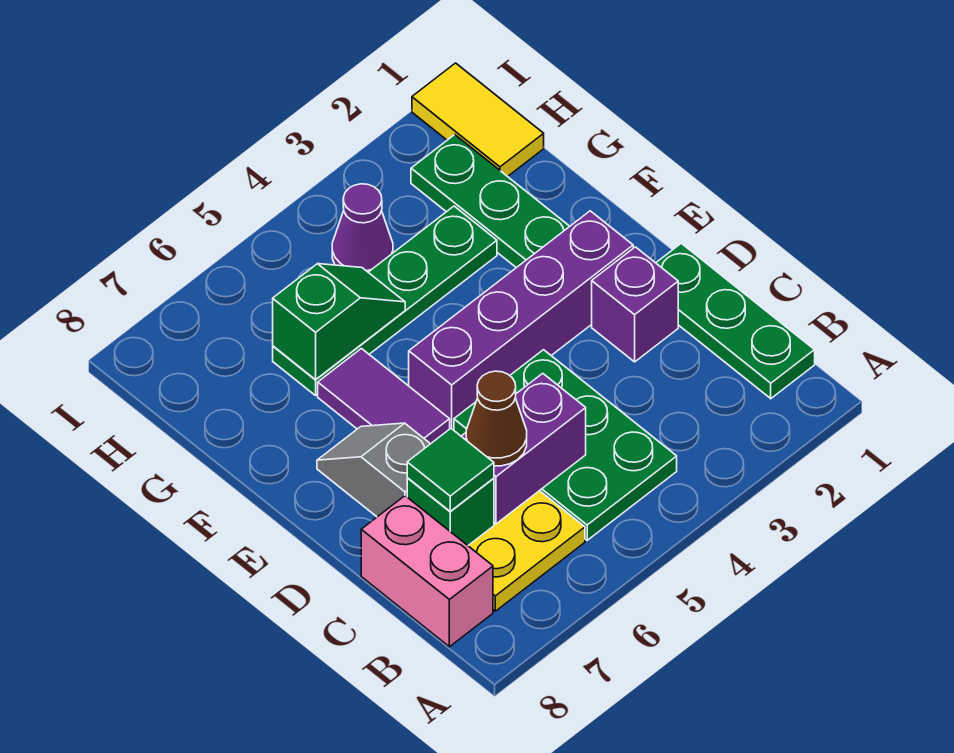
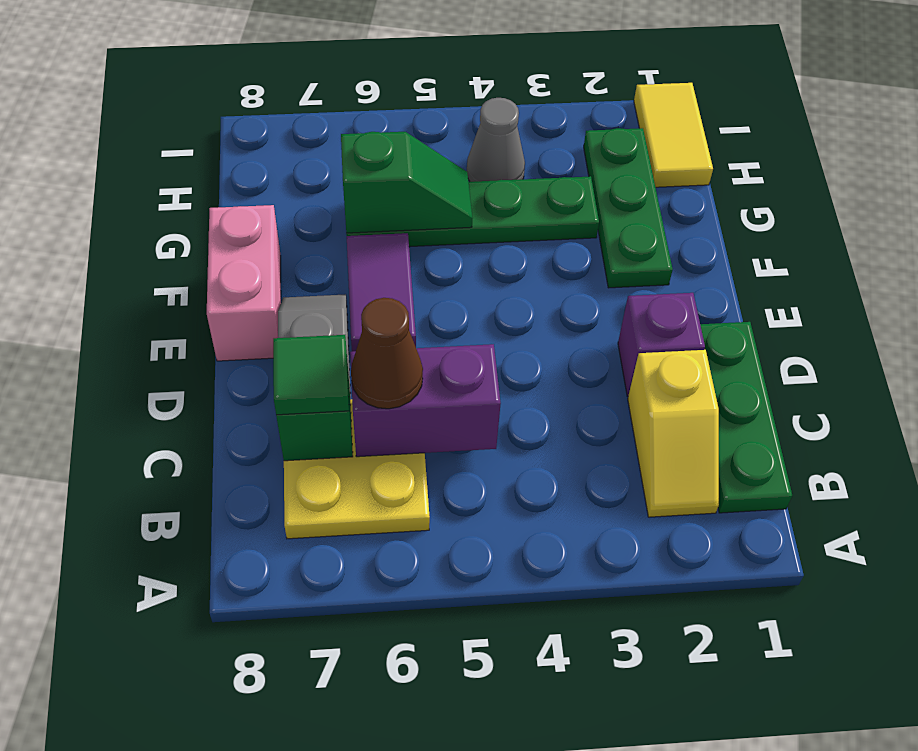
none -> yellow slope B2:C2 level 1 top C
green plate B4:D5 level 1 -> none
pink brick B8:C8 level 1 -> pink brick E8:F8 level 1
purple brick E2:E5 level 1 -> none
purple cone H4 level 1 -> grey cone H4 level 1

